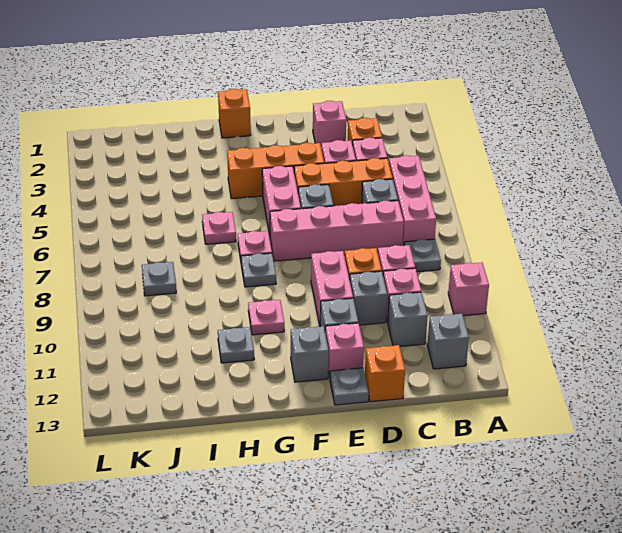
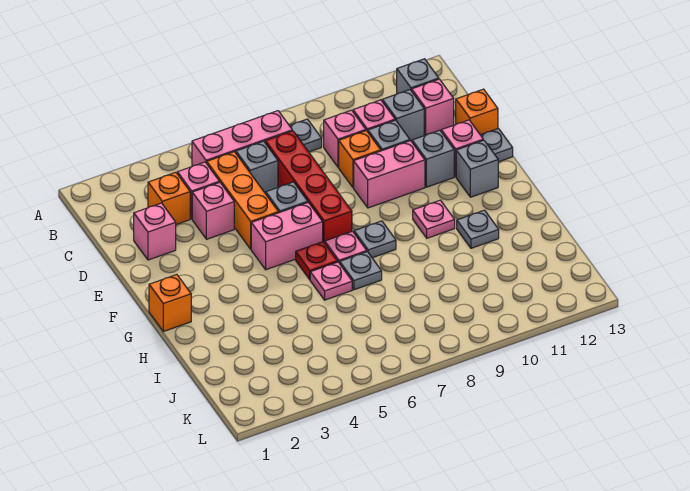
pink brick A10 level 1 -> pink brick C12 level 1
pink brick C7:F7 level 1 -> red brick C7:F7 level 1
orange brick E4:G4 level 1 -> none
none -> red plate G6 level 1
grey plate J8 level 1 -> grey plate H7 level 1

